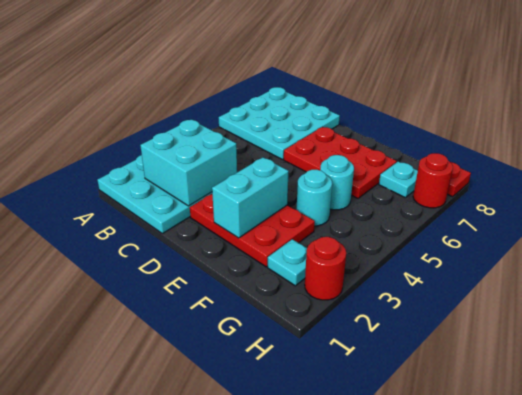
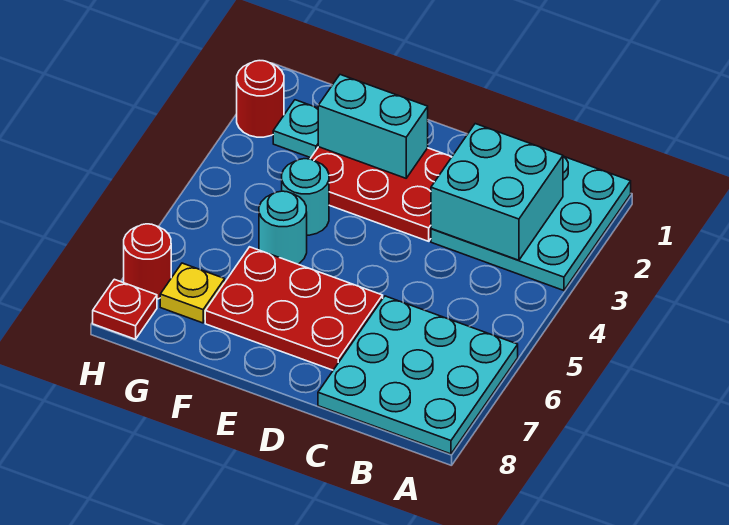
cyan brick E2:E3 level 2 -> cyan brick E2:F2 level 2
cyan plate G7 level 1 -> yellow plate G7 level 1

